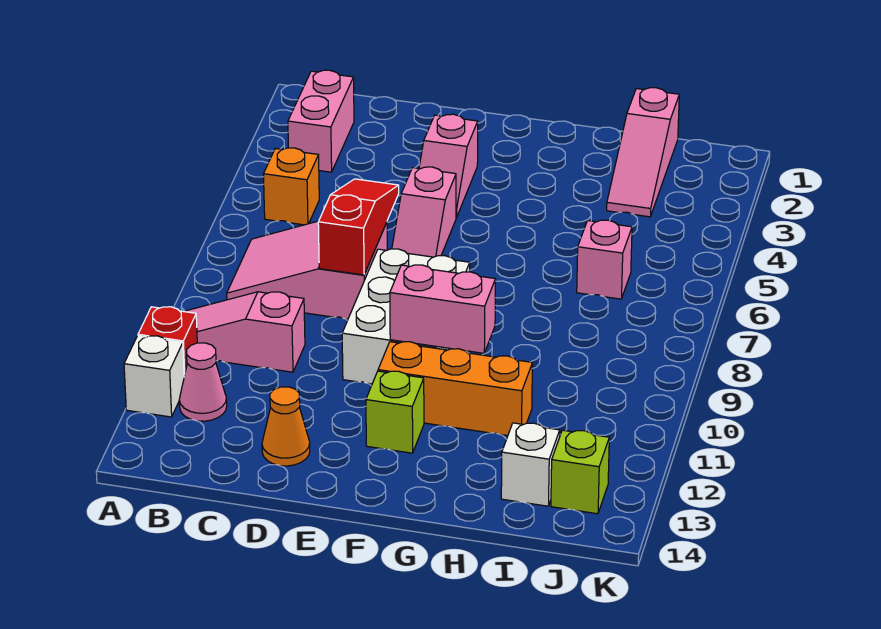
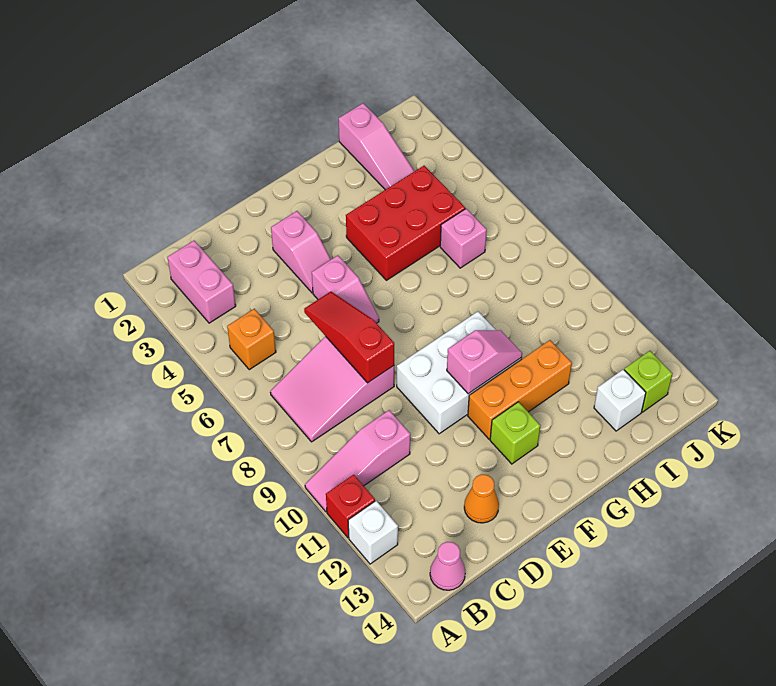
pink cone B12 level 1 -> pink cone B14 level 1
white brick E8:F10 level 1 -> white brick E9:G10 level 1
pink brick F10:G10 level 2 -> pink slope F10:G10 level 2 top F
none -> red brick G4:I5 level 1

